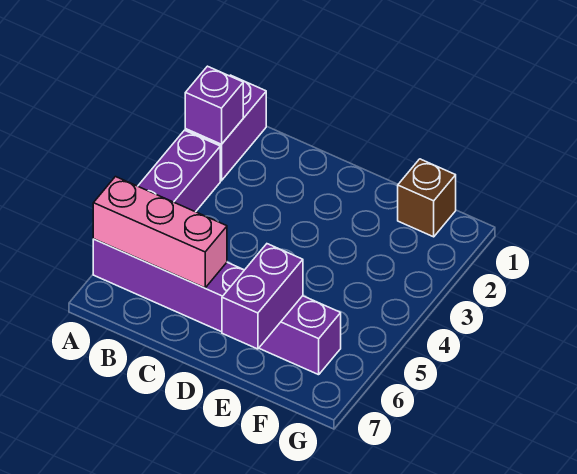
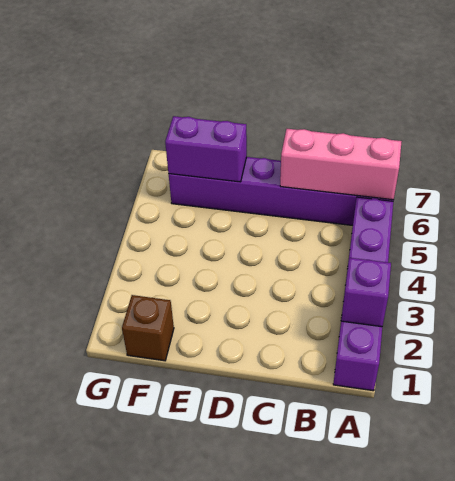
purple brick E6:E7 level 2 -> purple brick E6:F6 level 2

